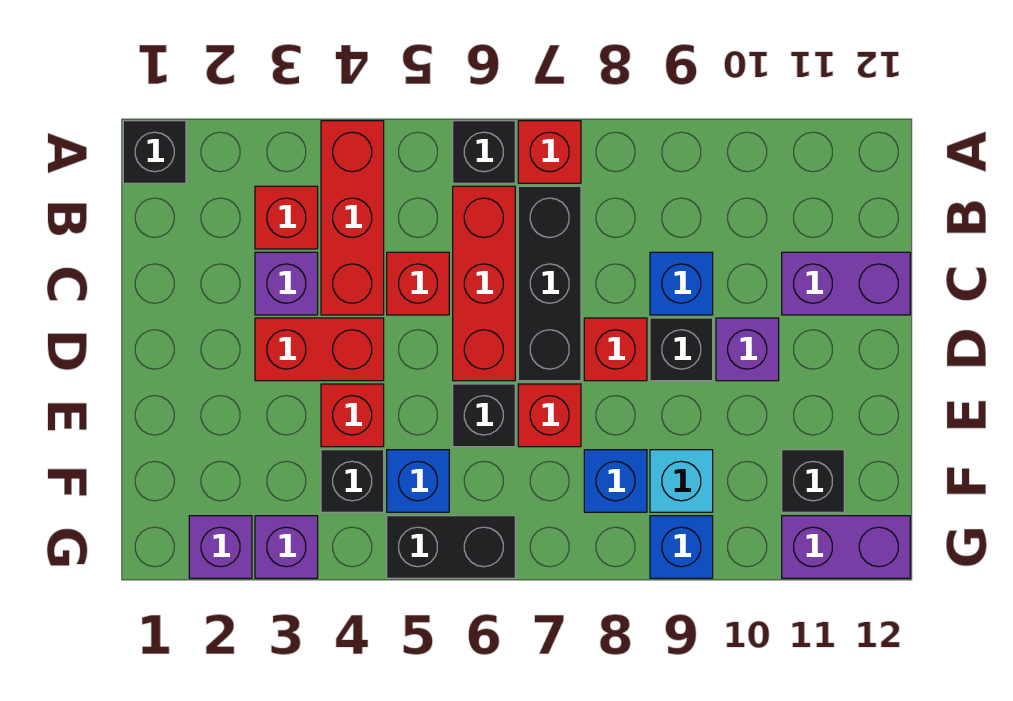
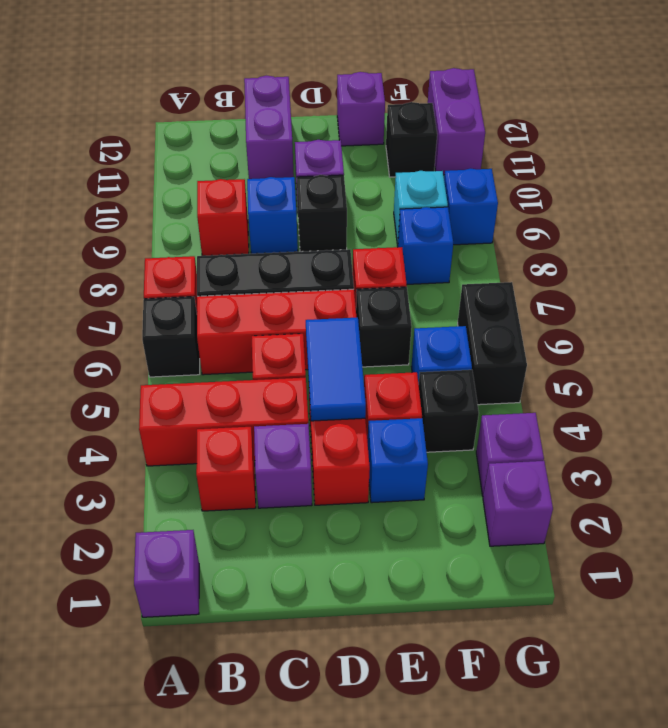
black brick A1 level 1 -> purple brick A1 level 1
none -> blue tile D4:D5 level 2
red brick D8 level 1 -> red brick B9 level 1
none -> blue brick E3 level 1
none -> purple brick E12 level 1

